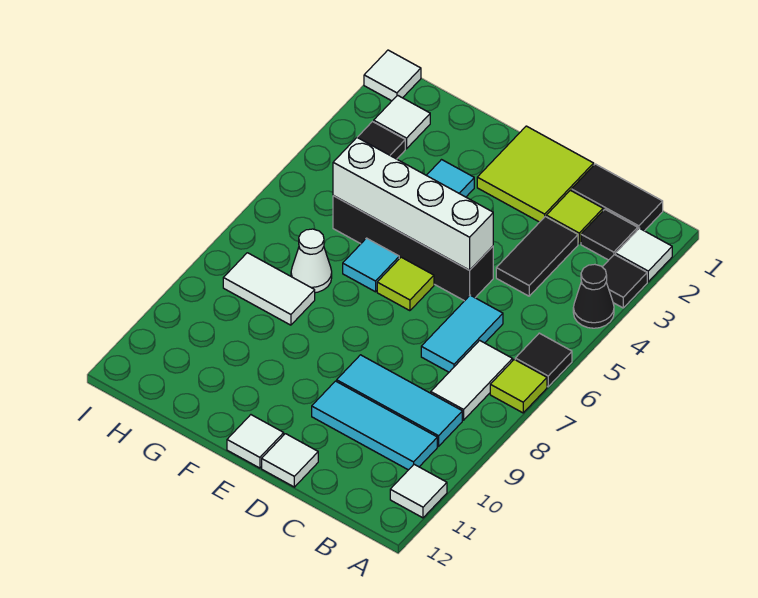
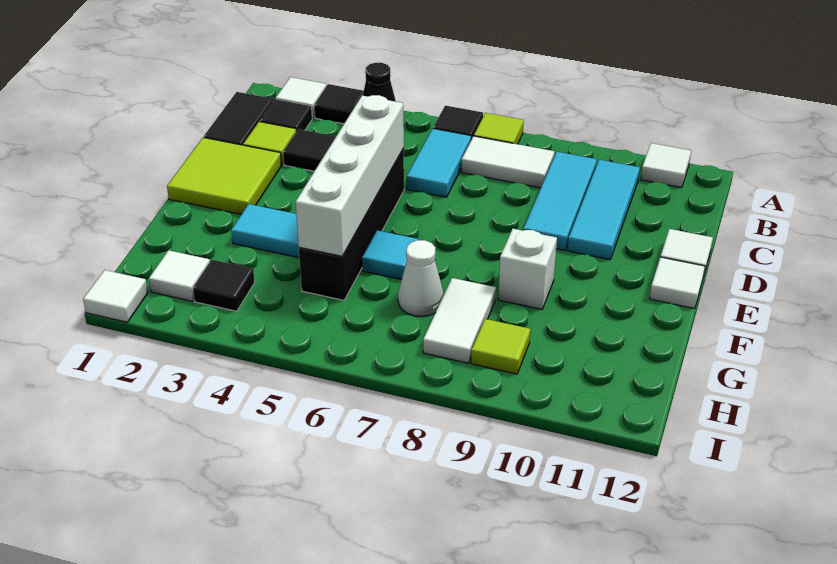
cyan tile C6:C7 level 1 -> cyan tile B6:C6 level 1
lime tile E6 level 1 -> lime tile H9 level 1
none -> white brick F9 level 1

